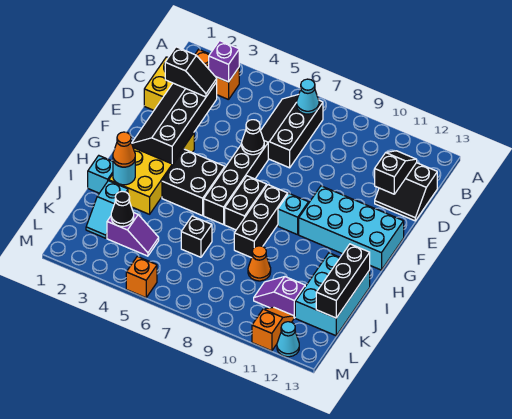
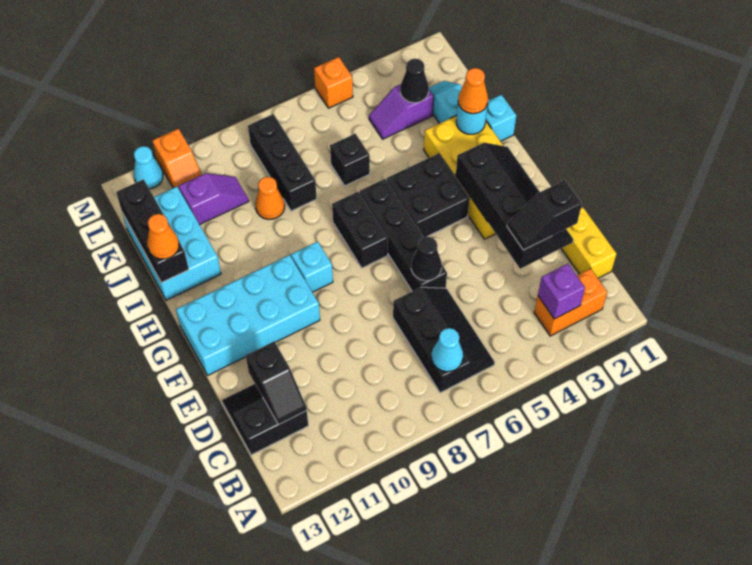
black brick G8:I8 level 1 -> black brick J8:L8 level 1
none -> orange cone I13 level 3

